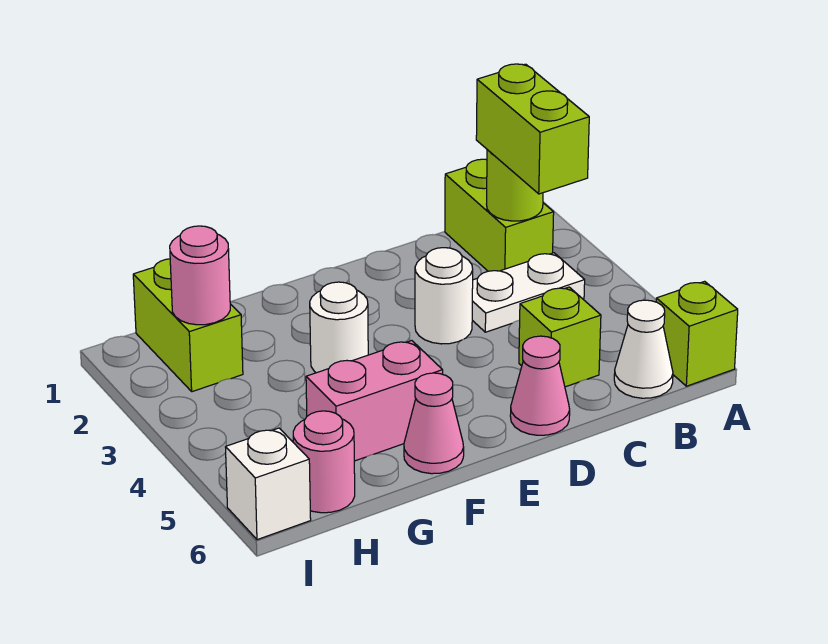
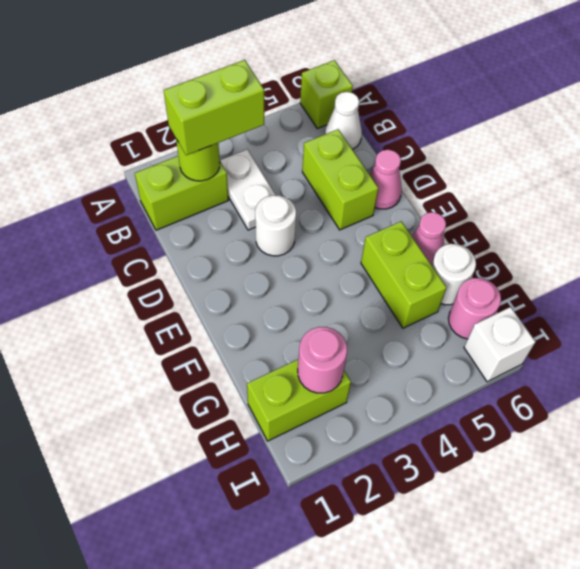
lime brick C5 level 1 -> lime brick C5:D5 level 1
white round brick F3 level 1 -> white round brick G6 level 1
pink brick F5:G5 level 1 -> lime brick F5:G5 level 1

